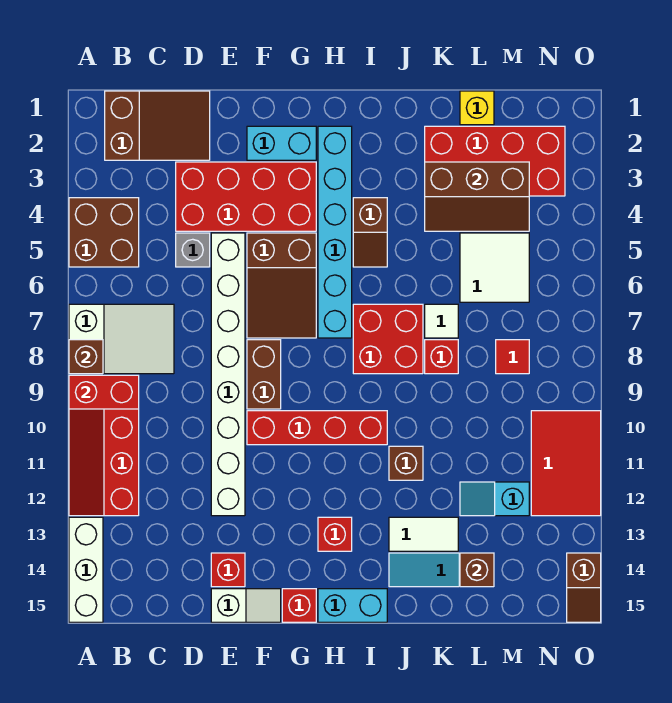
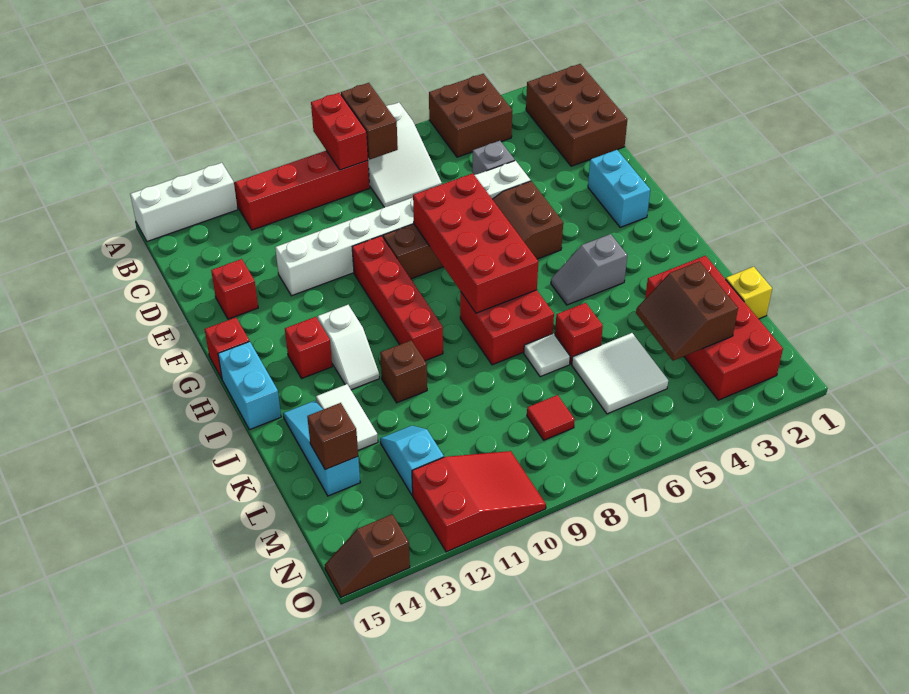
brown brick A8 level 2 -> brown brick A8:B8 level 2
brown slope B1:D2 level 1 top B -> brown brick B1:D2 level 1
red brick D3:G4 level 1 -> red brick F7:I8 level 2
white slope E15:F15 level 1 top E -> white slope H12:I12 level 1 top H
cyan brick H2:H7 level 1 -> none
brown slope I4:I5 level 1 top 4 -> grey slope I4:I5 level 1 top 4
brown slope K3:M4 level 2 top 3 -> brown slope L3:M4 level 2 top 3
red brick K8 level 1 -> red brick K6 level 1
red tile N10:O12 level 1 -> red slope N10:O12 level 1 top 12

